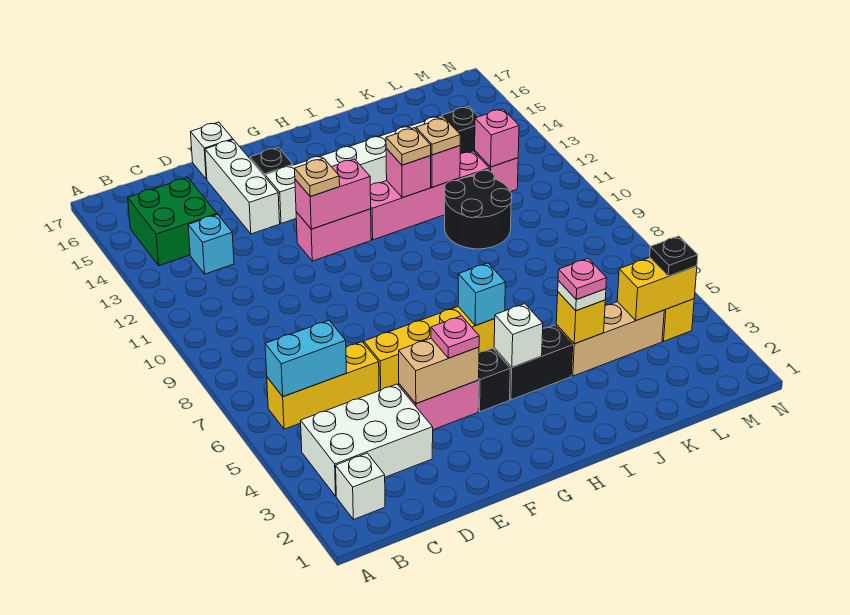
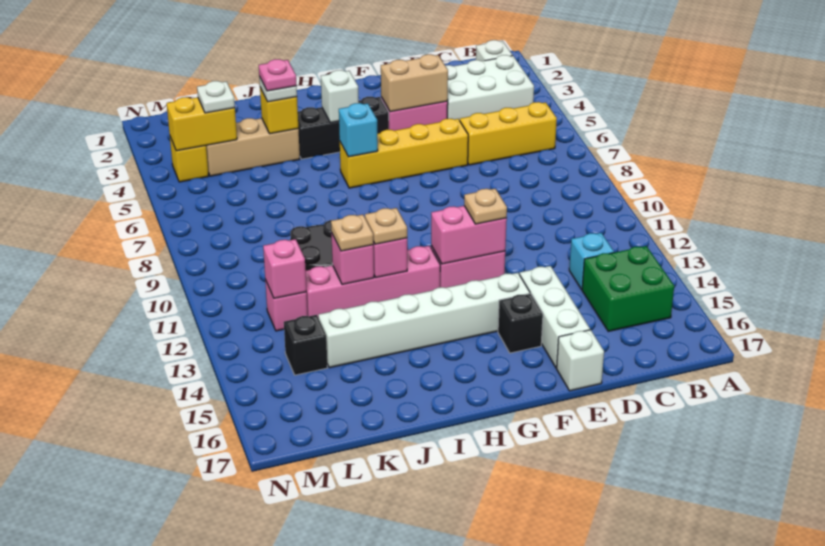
cyan brick B6:C6 level 2 -> none
pink plate F4 level 3 -> none
none -> white plate L4 level 3
black plate M4 level 3 -> none

